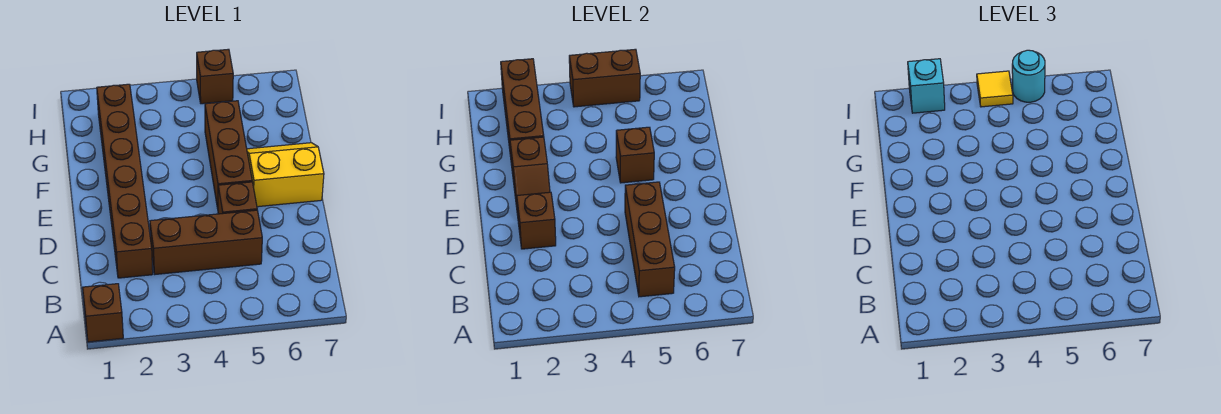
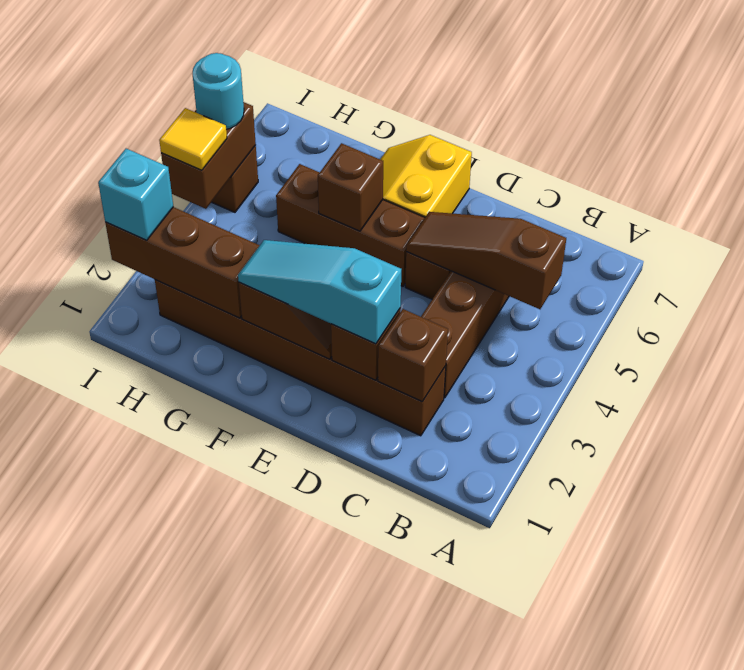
brown brick A1 level 1 -> brown brick C2 level 2
brown brick B5:D5 level 2 -> brown slope B5:D5 level 2 top B
none -> cyan slope D2:F2 level 3 top D

